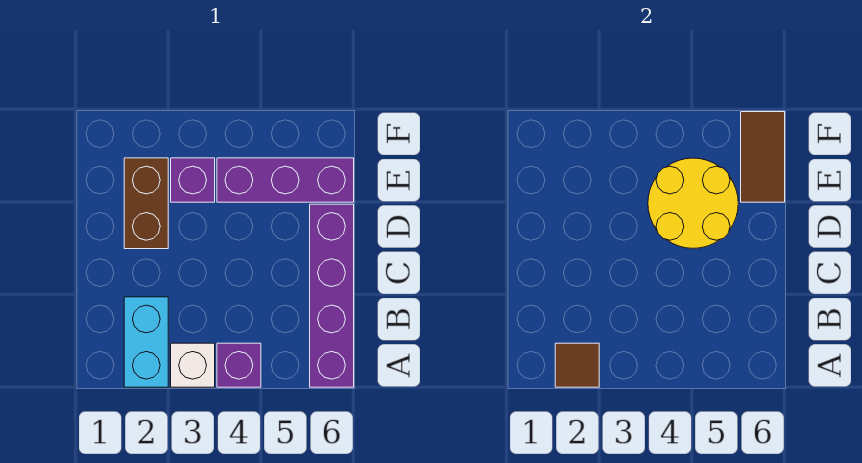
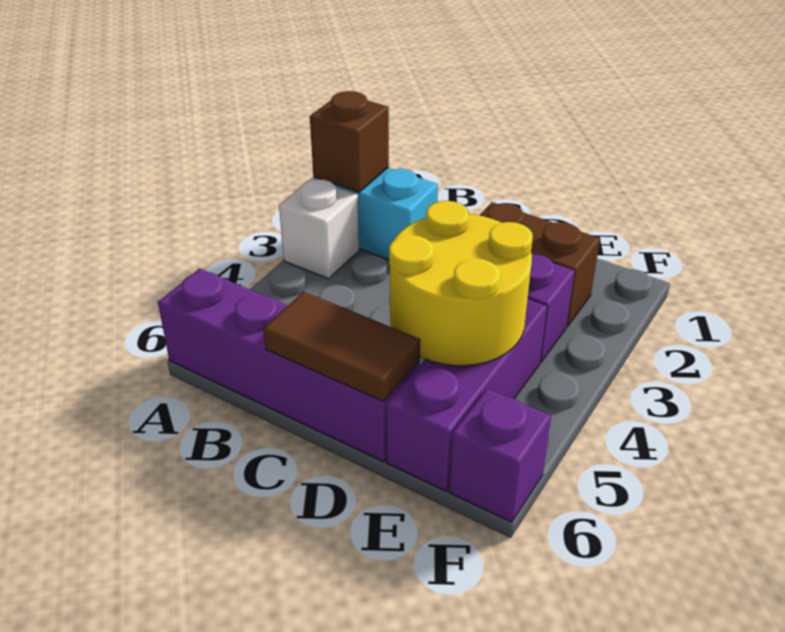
brown tile A2 level 2 -> brown brick A2 level 2
purple brick A4 level 1 -> purple brick F6 level 1
brown tile E6:F6 level 2 -> brown tile C6:D6 level 2

